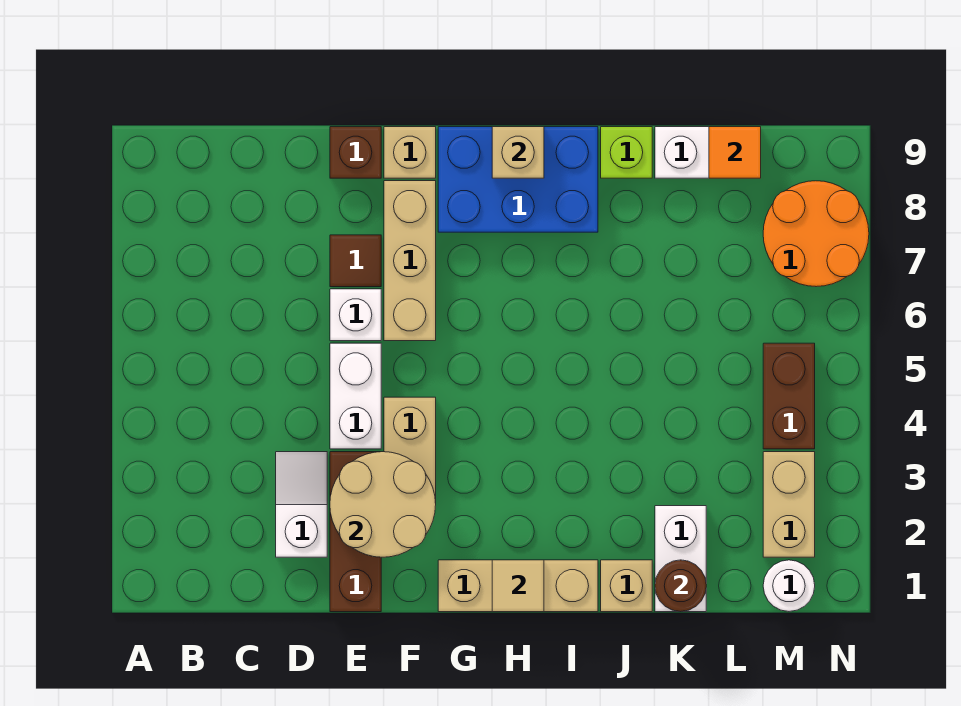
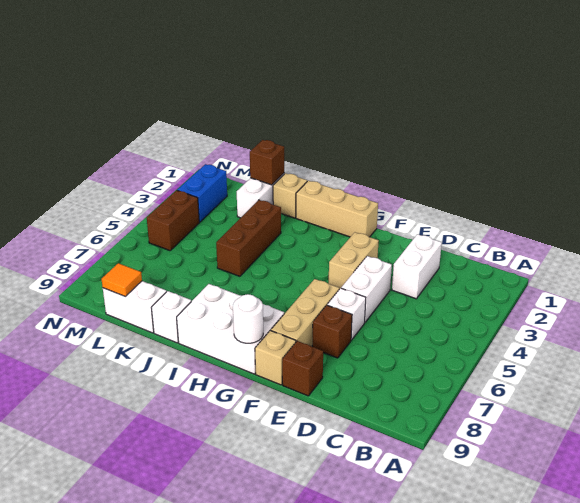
white slope D2:D3 level 1 top 2 -> white brick D2:D3 level 1
brown brick E1:E3 level 1 -> brown brick J3:J5 level 1
tan round brick E2:F3 level 2 -> none
brown tile E7 level 1 -> brown brick E7 level 1
blue brick G8:I9 level 1 -> white brick G8:I9 level 1
tan tile H1 level 2 -> none
tan brick H9 level 2 -> none
lime brick J9 level 1 -> white brick J9 level 1
brown round brick K1 level 2 -> brown brick K1 level 2
white round brick M1 level 1 -> white round brick G9 level 2
tan brick M2:M3 level 1 -> blue brick M2:M3 level 1
orange round brick M7:N8 level 1 -> none

